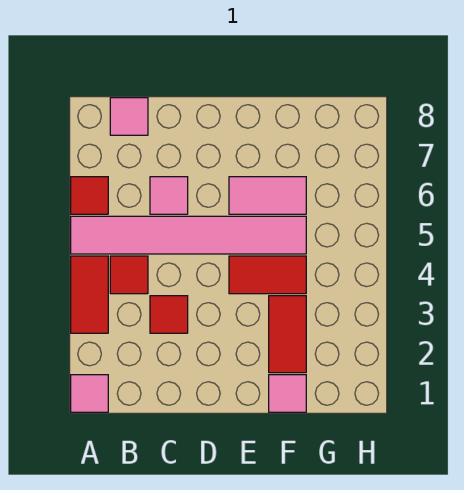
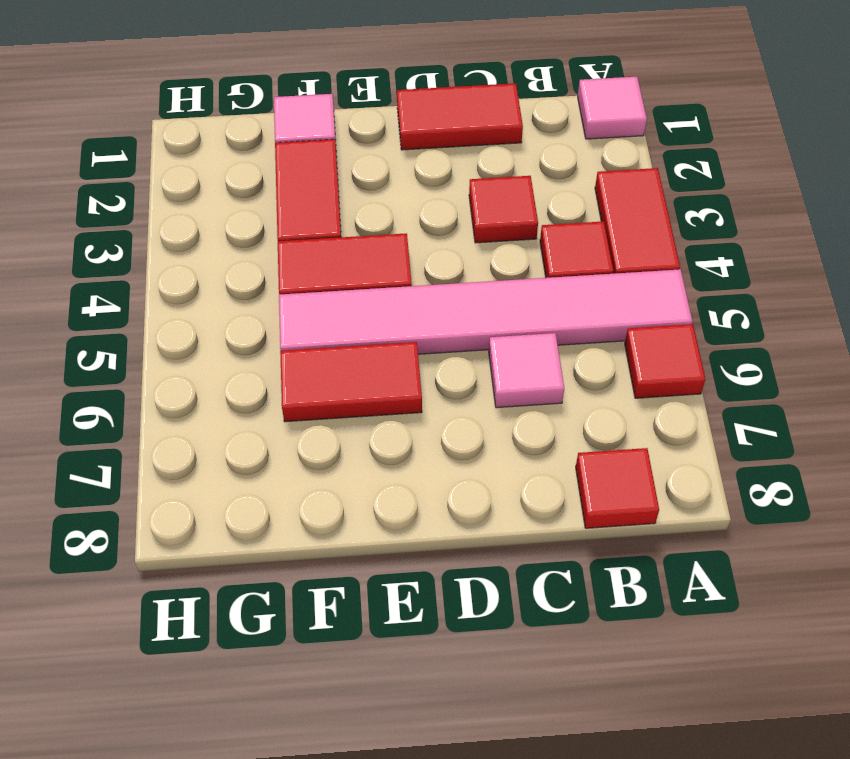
pink tile B8 level 1 -> red tile B8 level 1
none -> red tile C1:D1 level 1
pink tile E6:F6 level 1 -> red tile E6:F6 level 1

